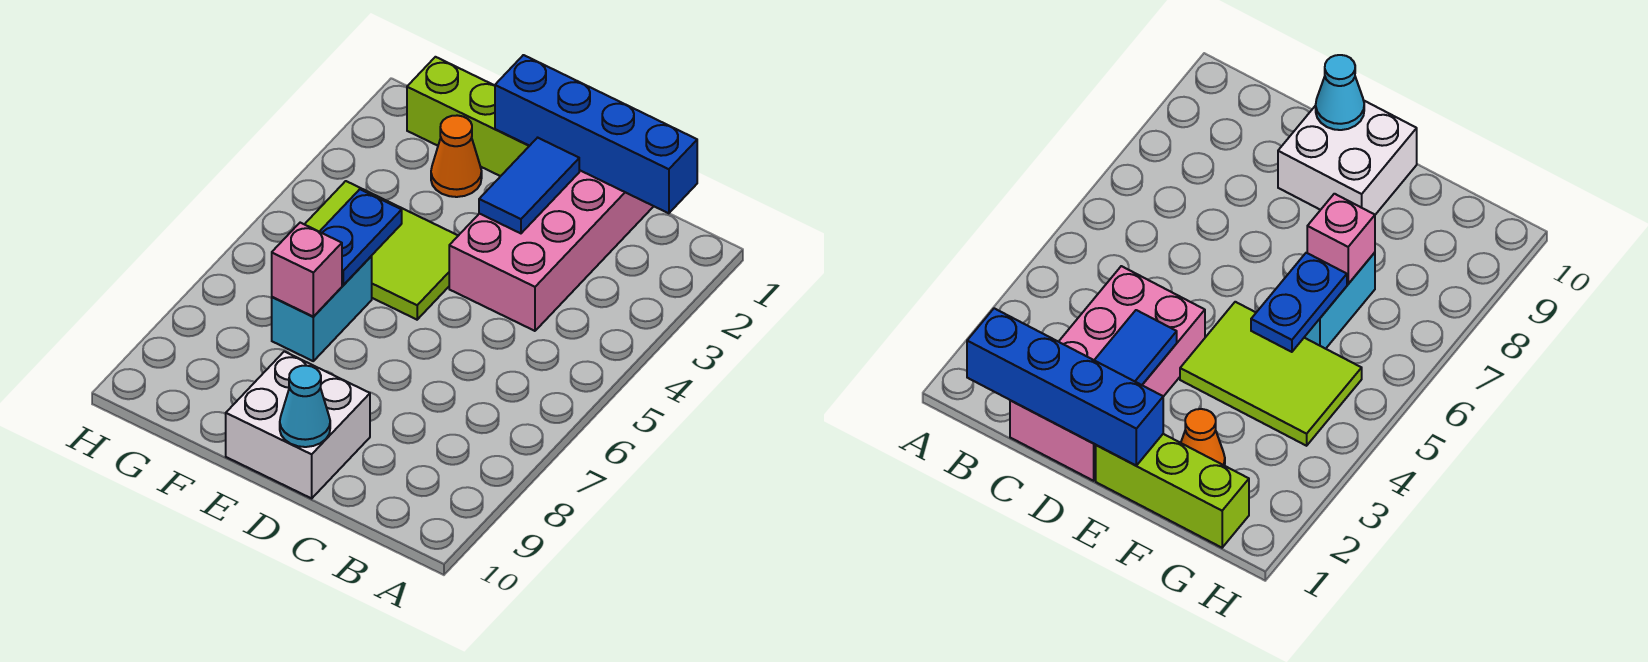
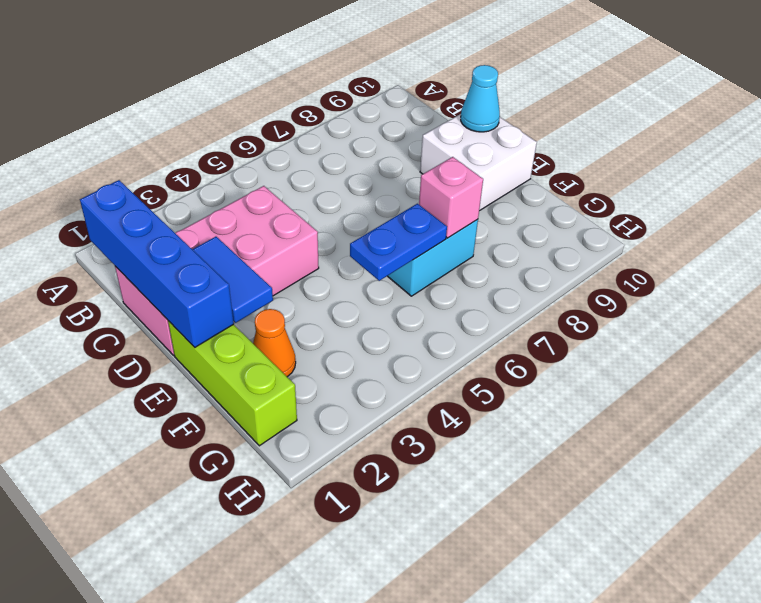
blue tile D2:D3 level 2 -> blue tile D2:E2 level 2
lime tile E4:G5 level 1 -> none

